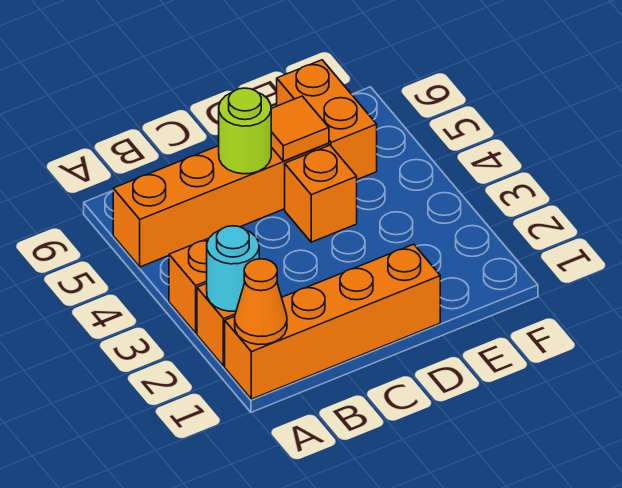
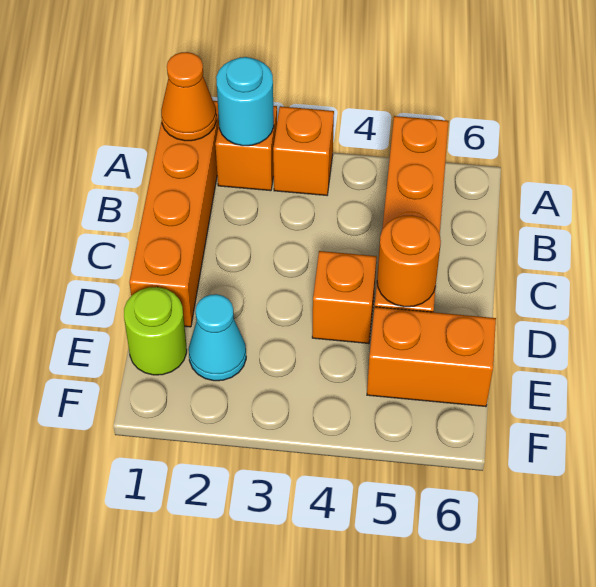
lime round brick C5 level 2 -> lime round brick E1 level 1
orange tile D5 level 2 -> orange round brick D5 level 2
none -> cyan cone E2 level 1

